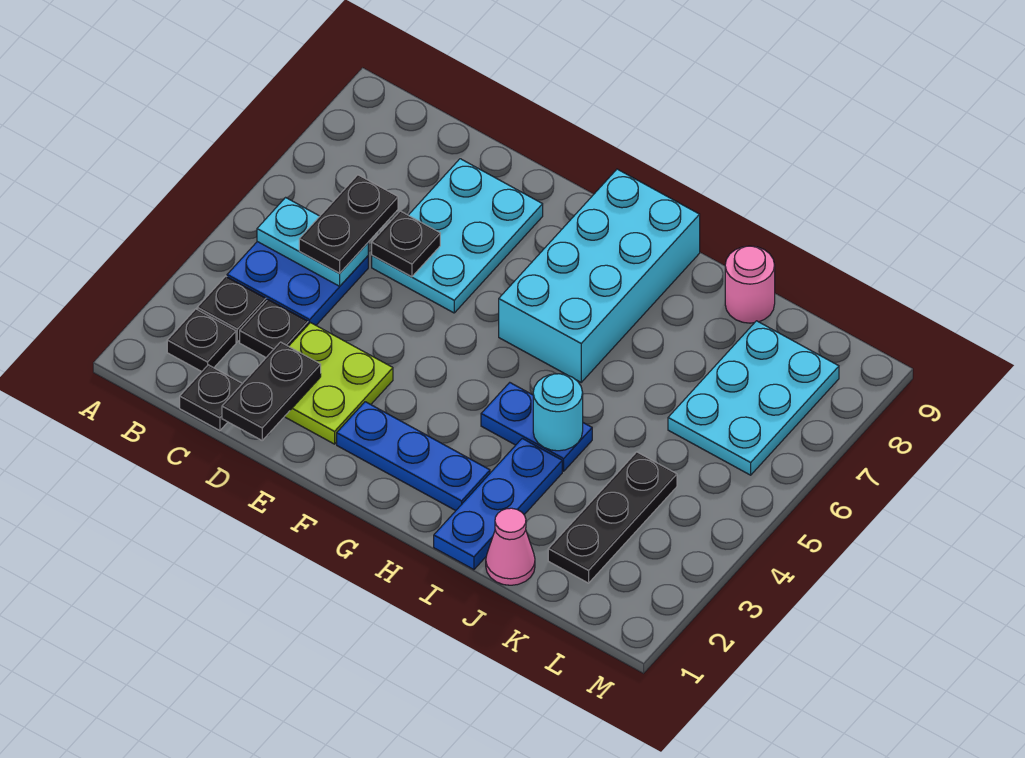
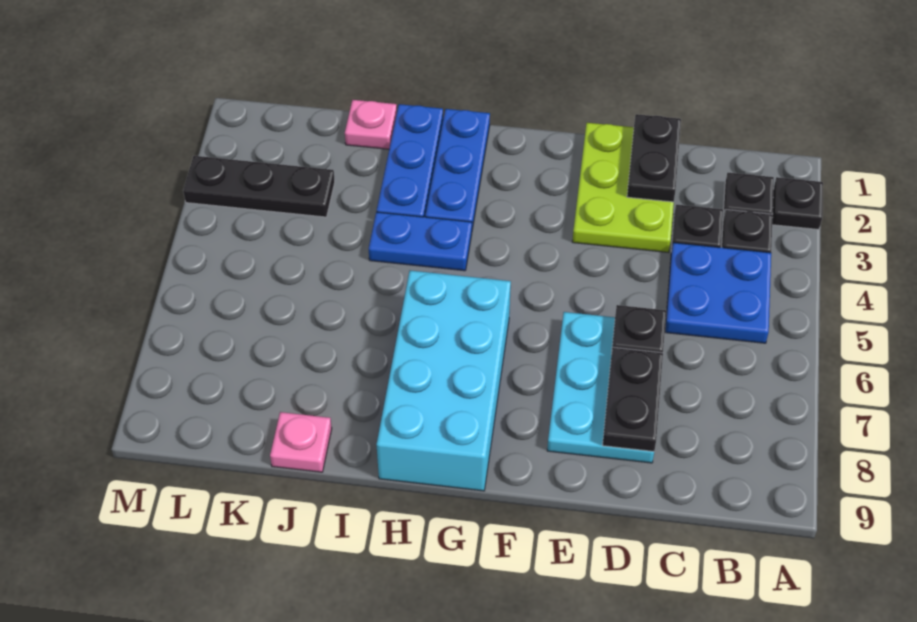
cyan plate B5:C5 level 2 -> none
black plate C1 level 1 -> black plate A2 level 1
black plate C5:C6 level 3 -> black plate D7:D8 level 2
lime plate D2:E3 level 1 -> lime plate D1:E3 level 1
blue plate F2:H2 level 1 -> blue plate H1:H3 level 1
cyan round brick I4 level 2 -> none
pink cone J1 level 1 -> pink plate J1 level 1
pink round brick J9 level 1 -> pink plate J9 level 1
black plate K2:K4 level 1 -> black plate K3:M3 level 1
cyan plate K6:L8 level 1 -> none

